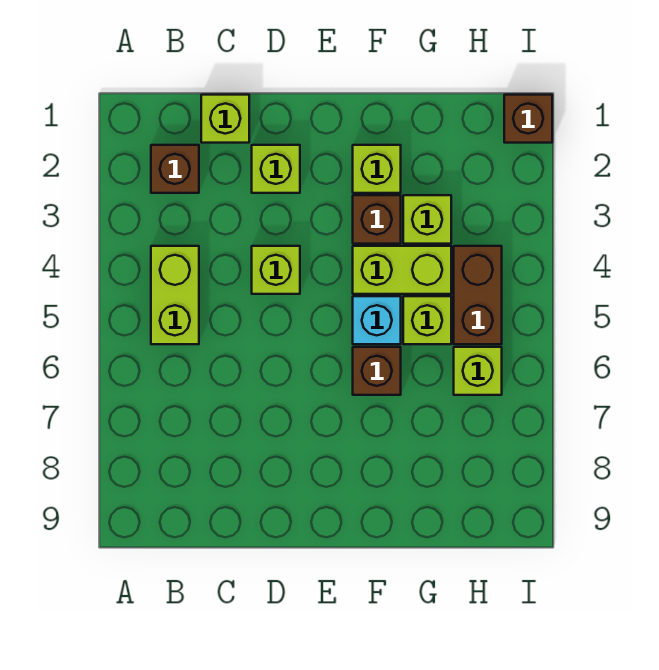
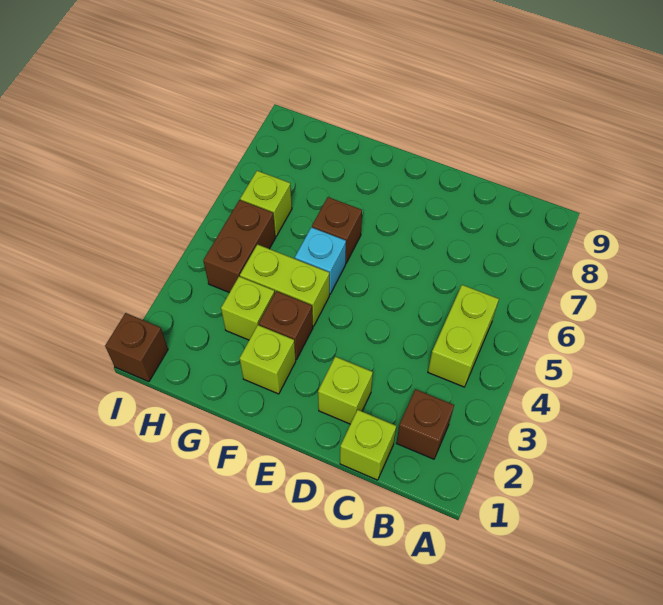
lime brick D4 level 1 -> none
lime brick G5 level 1 -> none

